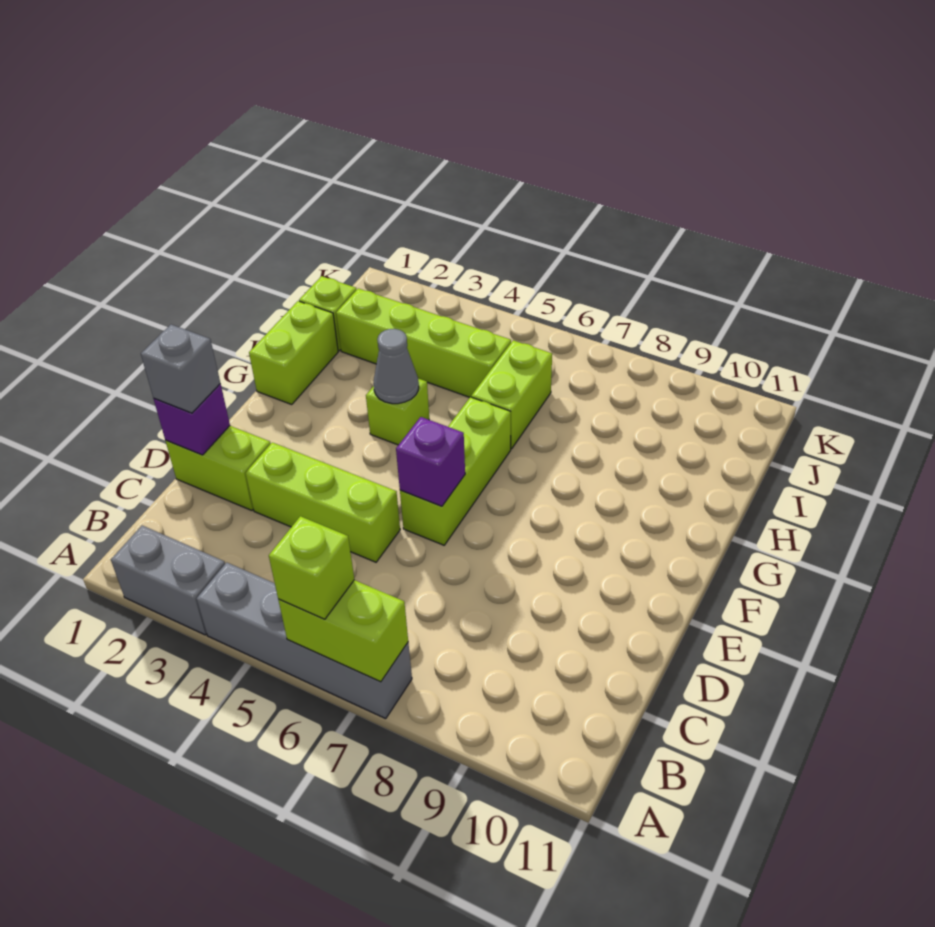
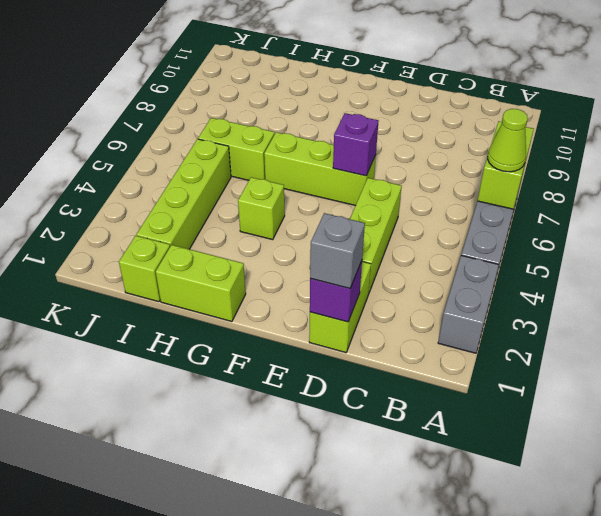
lime brick A6 level 3 -> lime cone A6 level 3
grey cone G4 level 2 -> none

